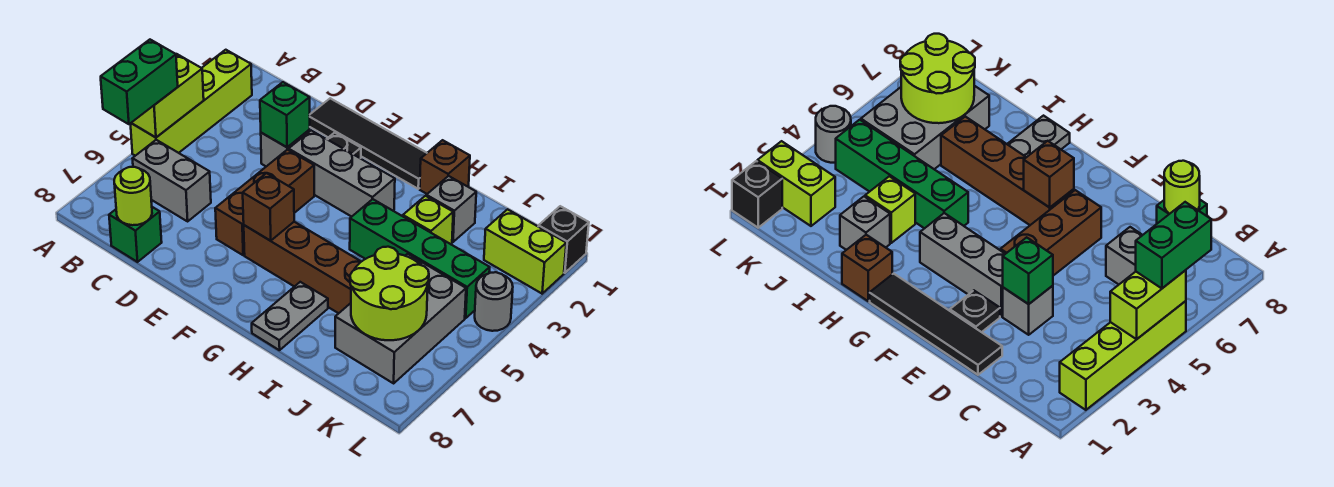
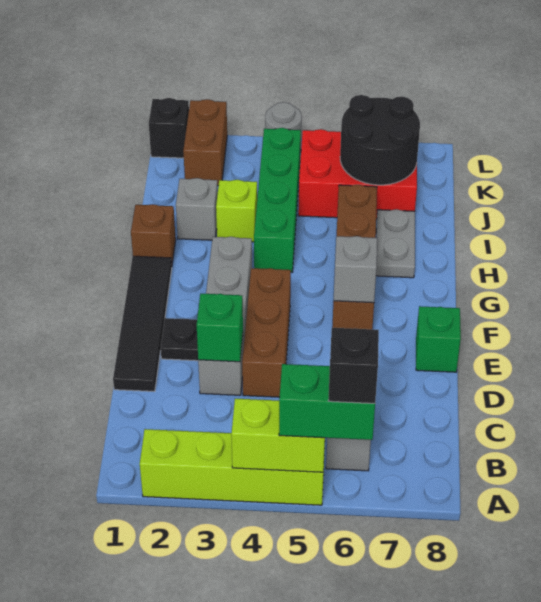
none -> black brick A6 level 4
green brick C8 level 1 -> green brick E8 level 1
lime round brick C8 level 2 -> none
brown brick E4:E6 level 1 -> brown brick D4:F4 level 1
brown brick F6 level 2 -> grey brick F6 level 2
grey plate H7:H8 level 1 -> grey plate H7:I7 level 1
grey brick J5:K7 level 1 -> red brick J5:K7 level 1
lime round brick J6:K7 level 2 -> black round brick J6:K7 level 2
lime brick K2:L2 level 1 -> brown brick K2:L2 level 1

